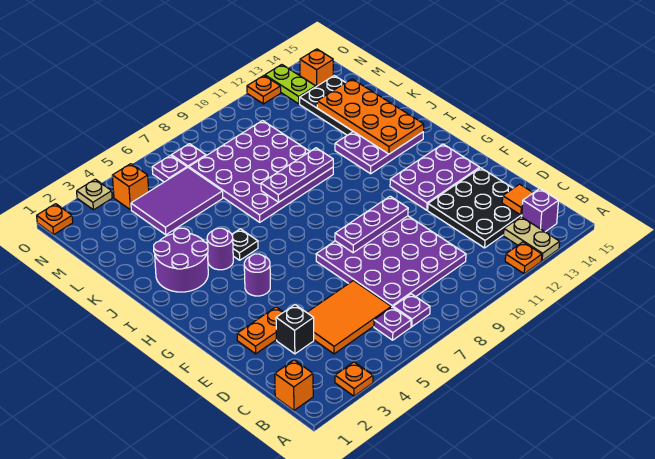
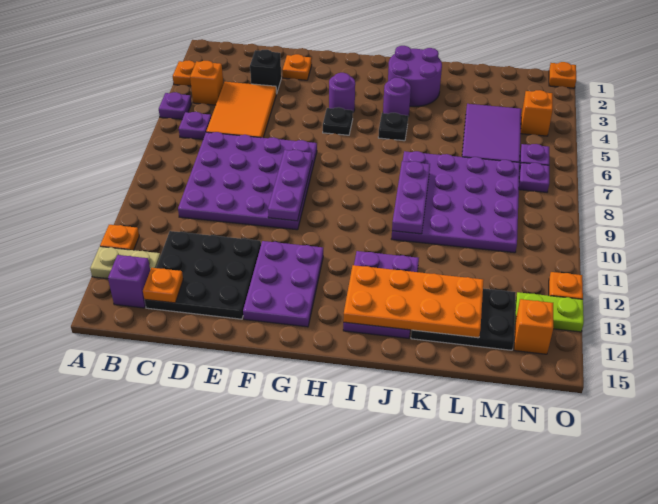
orange brick B1 level 1 -> orange brick B4 level 1
purple plate B7 level 1 -> purple plate A5 level 1
orange tile C14 level 2 -> orange plate C14 level 2
orange plate E2:E3 level 1 -> orange plate E2 level 1
none -> black plate G5 level 1
tan plate O3 level 1 -> none

